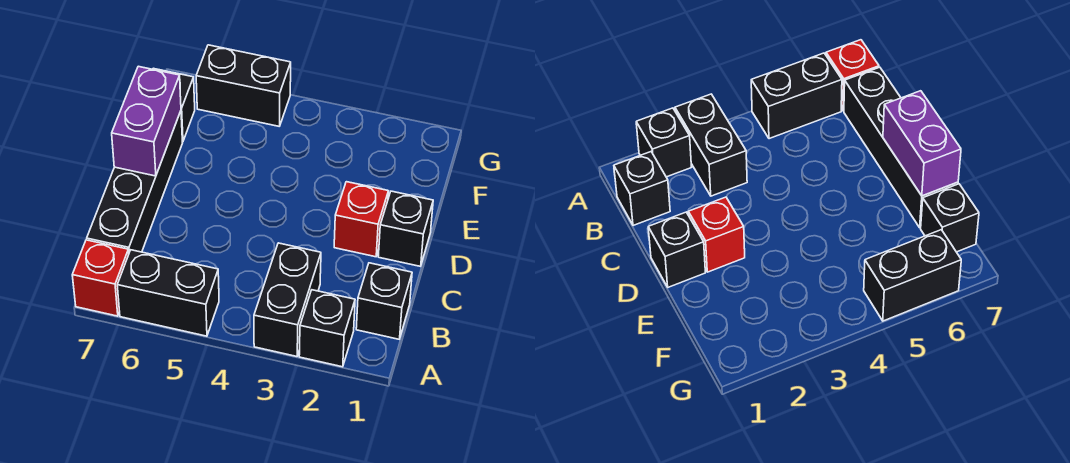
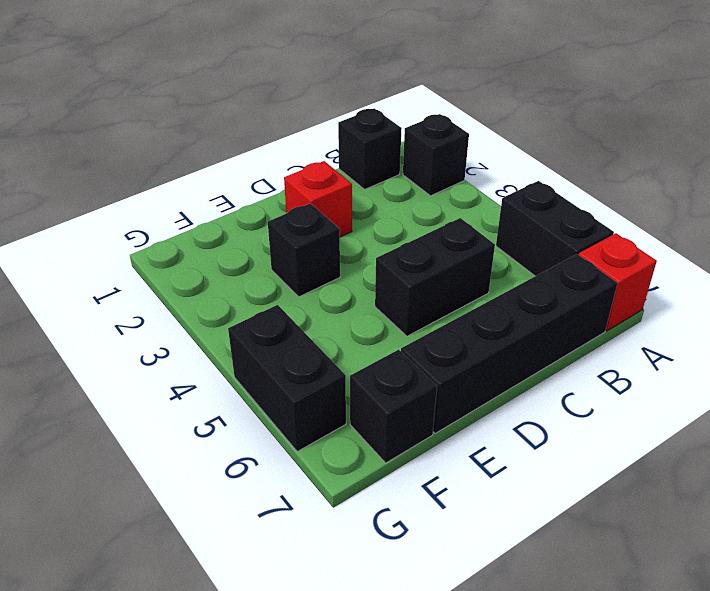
black brick A3:B3 level 1 -> black brick C5:D5 level 1
black brick D1 level 1 -> black brick E3 level 1
purple brick D7:E7 level 2 -> none

